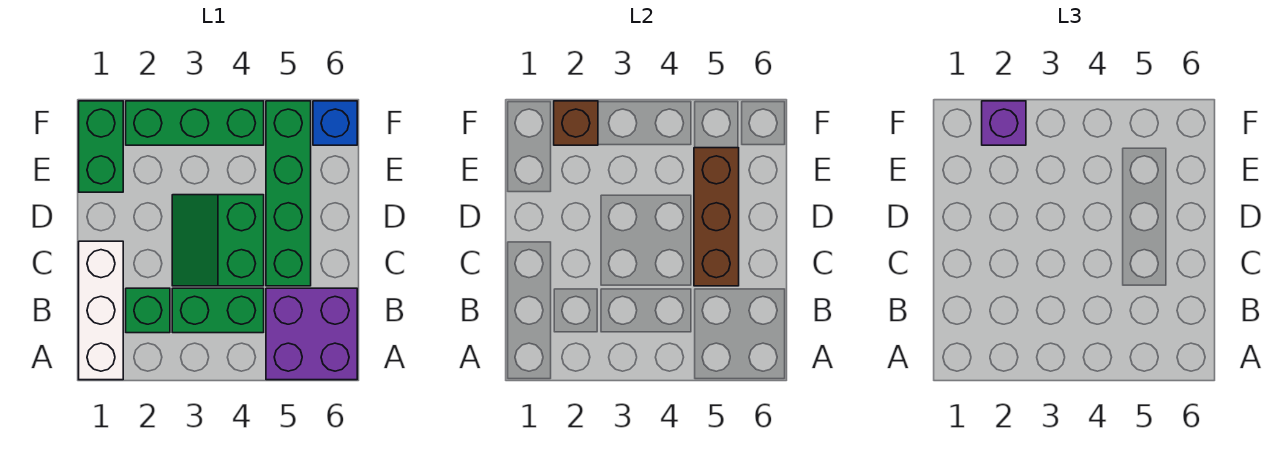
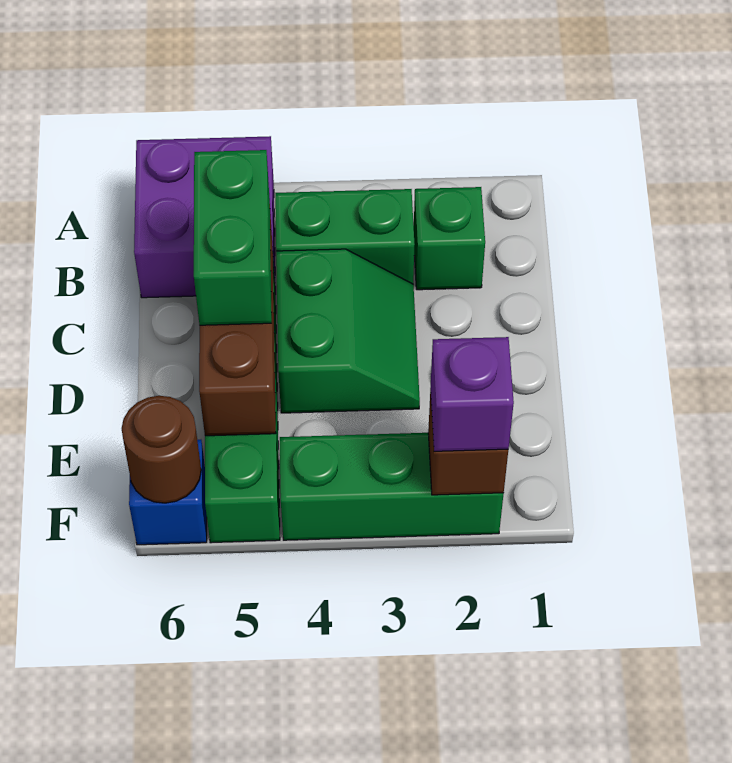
white brick A1:C1 level 1 -> none
green brick E1:F1 level 1 -> green brick C5:D5 level 3
none -> brown round brick F6 level 2

